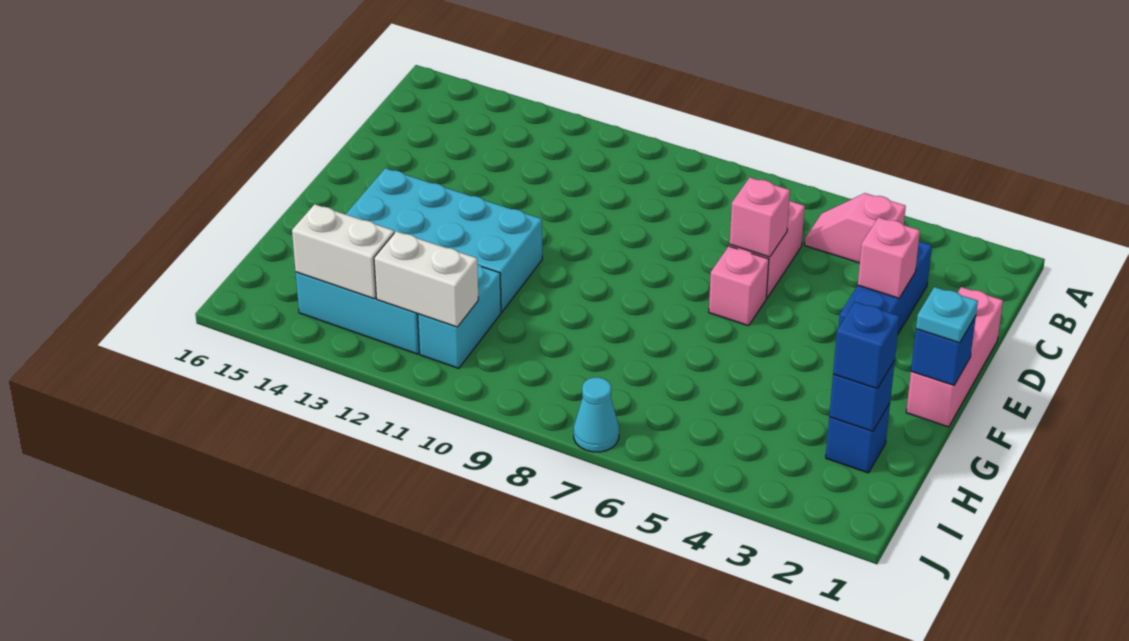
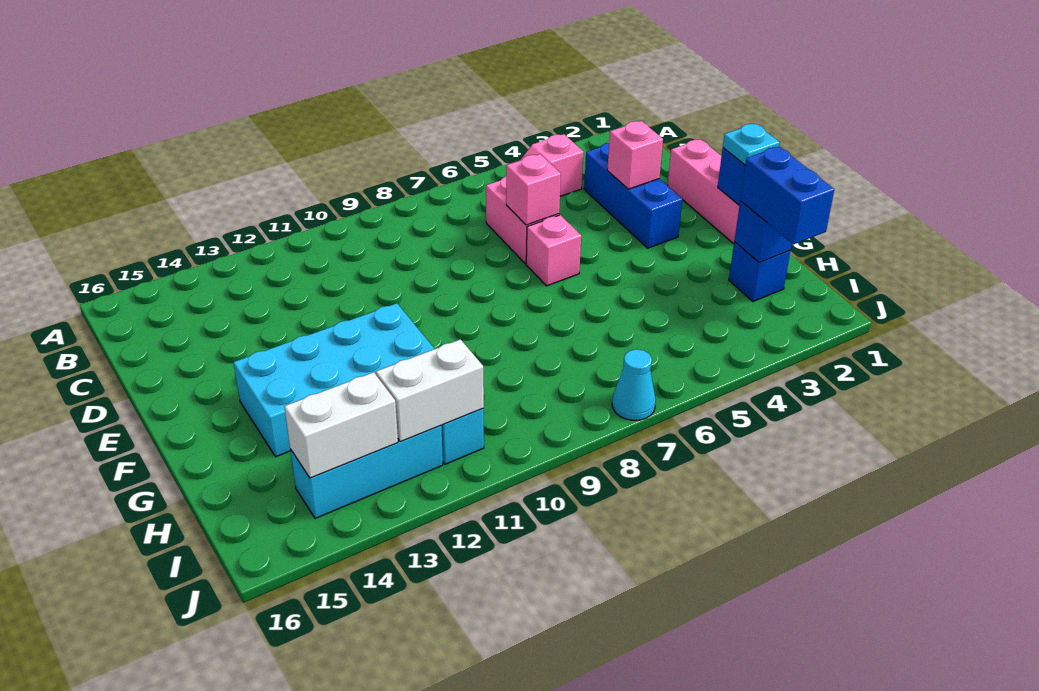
blue brick H2 level 3 -> blue brick H2:I2 level 3

